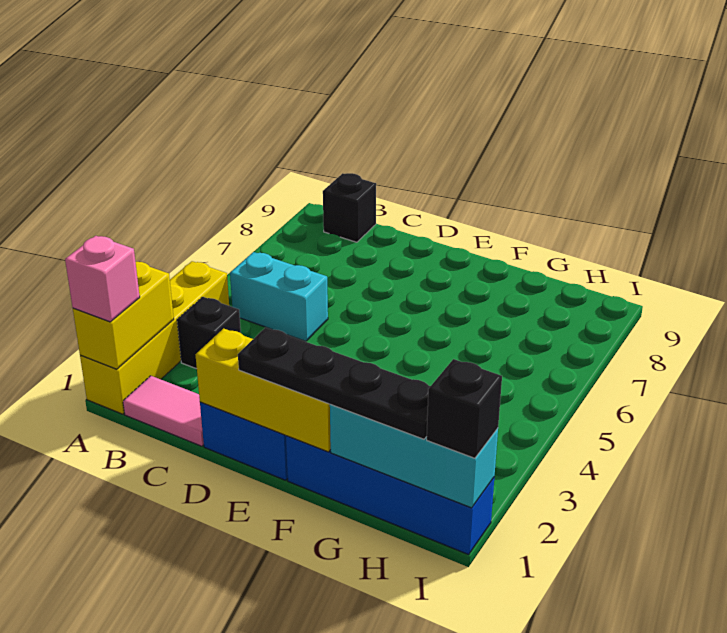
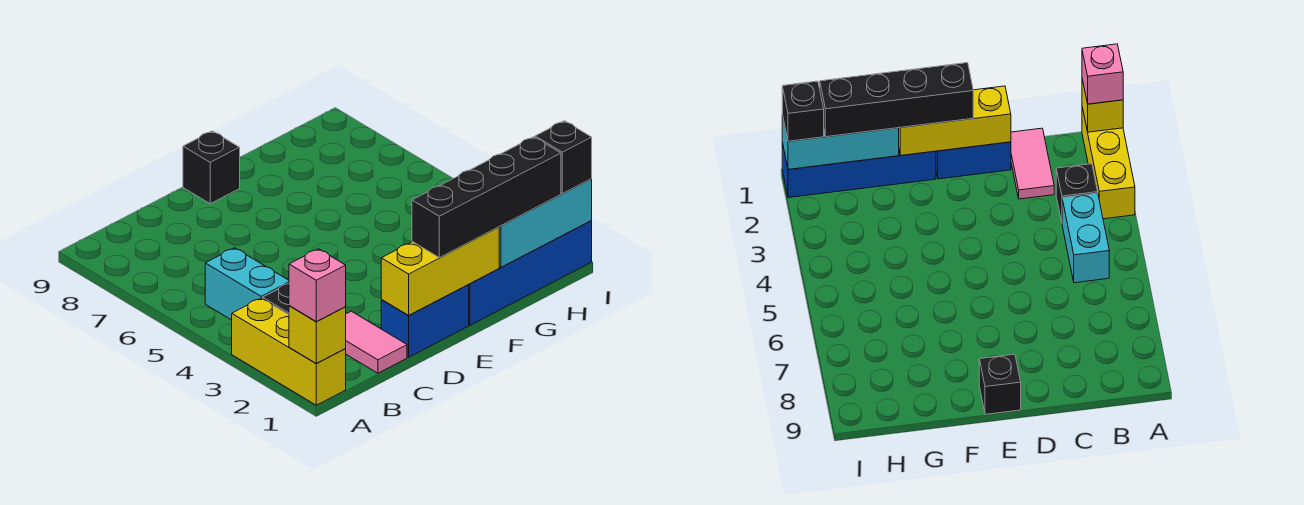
yellow brick A1:A4 level 1 -> yellow brick A1:A3 level 1
yellow brick A1:A2 level 2 -> yellow brick A1 level 2
pink tile B1:C1 level 1 -> pink tile C1:C2 level 1
cyan brick B5:C5 level 1 -> cyan brick B4:B5 level 1
black brick B9 level 1 -> black brick E9 level 1
black plate E1:H1 level 3 -> black brick E1:H1 level 3

